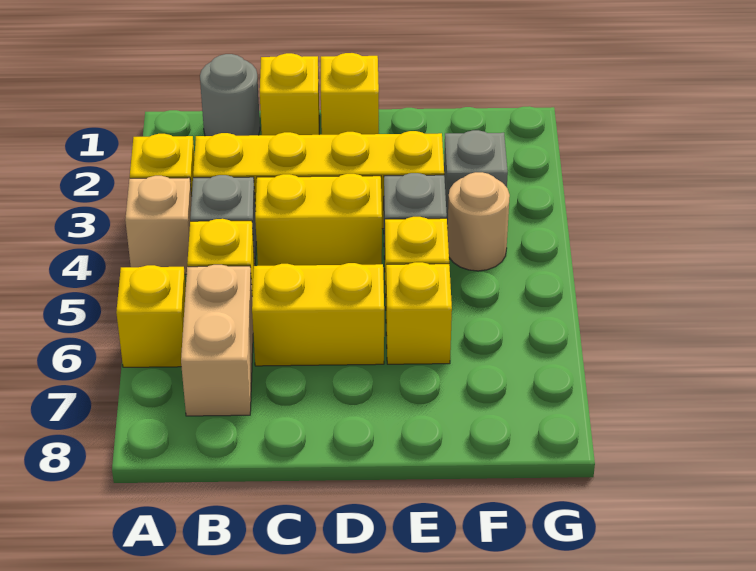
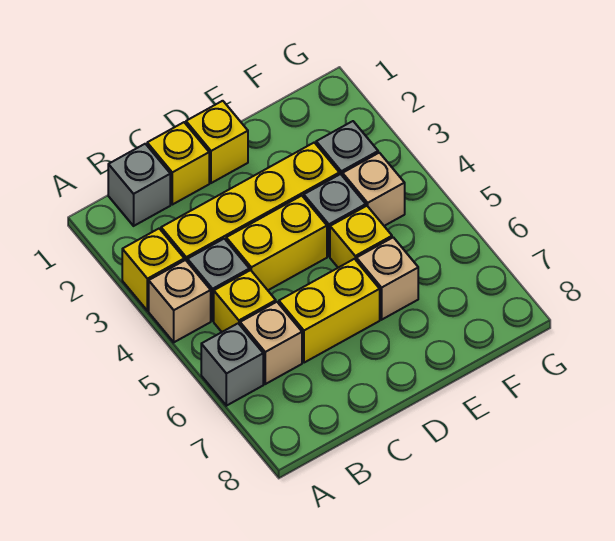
yellow brick A6 level 1 -> grey brick A6 level 1
grey round brick B1 level 1 -> grey brick B1 level 1
tan brick B6:B7 level 1 -> tan brick B6 level 1
yellow brick E6 level 1 -> tan brick E6 level 1
tan round brick F4 level 1 -> tan brick F4 level 1

